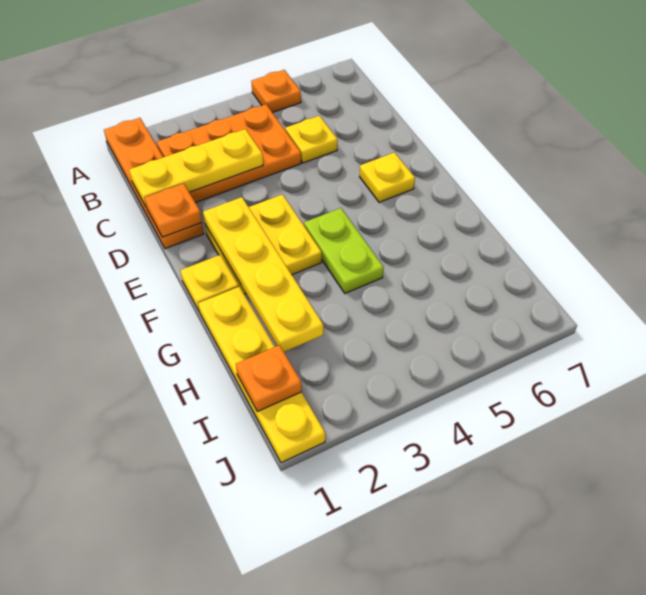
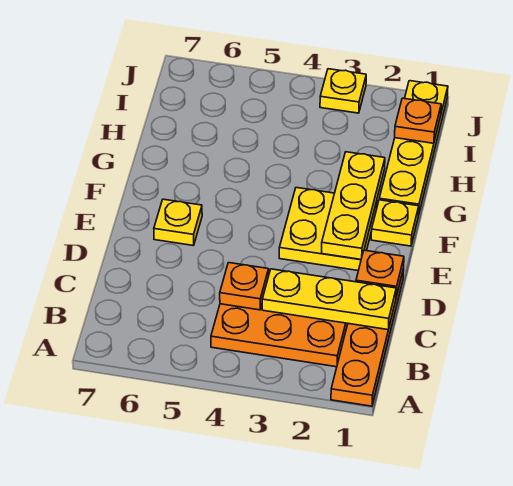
orange plate A5 level 1 -> orange plate C4 level 2
yellow plate C5 level 1 -> yellow plate J3 level 1
yellow plate E2:H2 level 2 -> yellow plate E2:G2 level 2
lime plate F4:G4 level 1 -> none

